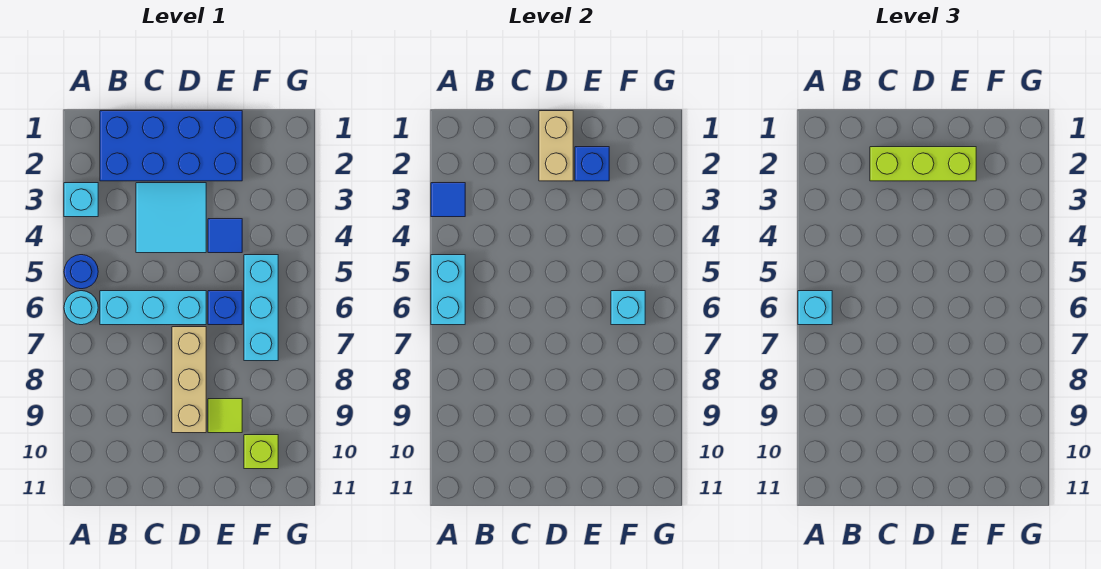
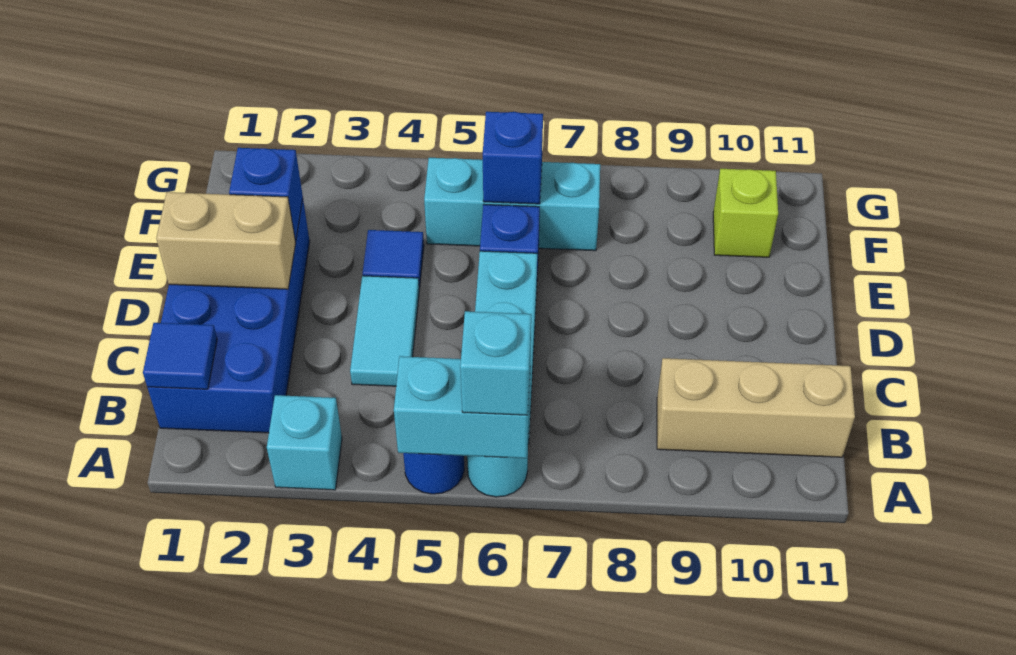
blue tile A3 level 2 -> blue tile B1 level 2
lime brick C2:E2 level 3 -> none
cyan tile C3:D4 level 1 -> cyan tile C4:D4 level 1
tan brick D7:D9 level 1 -> tan brick B9:B11 level 1
lime tile E9 level 1 -> none
cyan brick F6 level 2 -> blue brick F6 level 2

